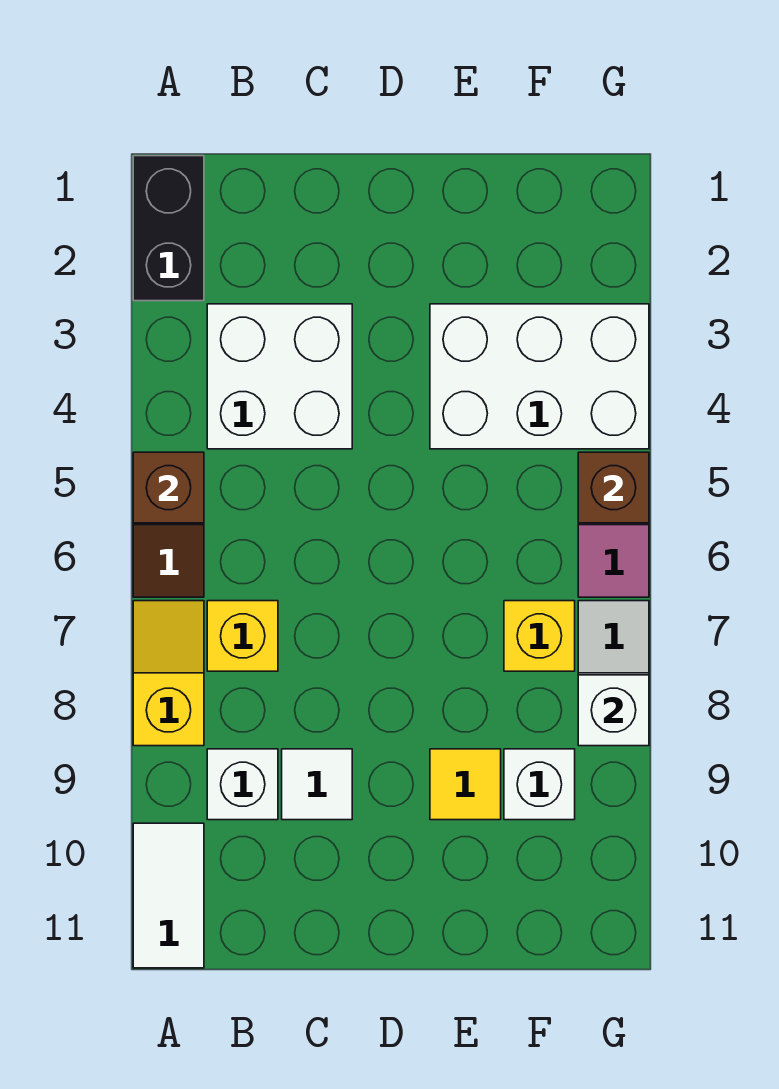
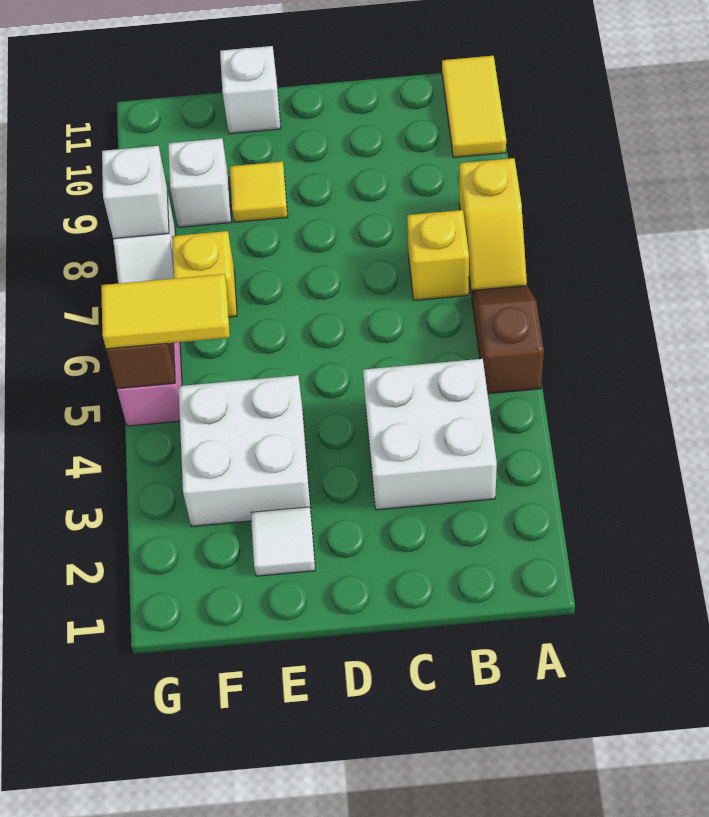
black brick A1:A2 level 1 -> none
brown brick A5 level 2 -> none
white tile A10:A11 level 1 -> yellow tile A10:A11 level 1
white brick B9 level 1 -> white brick E11 level 1
white tile C9 level 1 -> white tile E2 level 1
white brick E3:G4 level 1 -> white brick E3:F4 level 1
none -> yellow tile F5:G5 level 3

